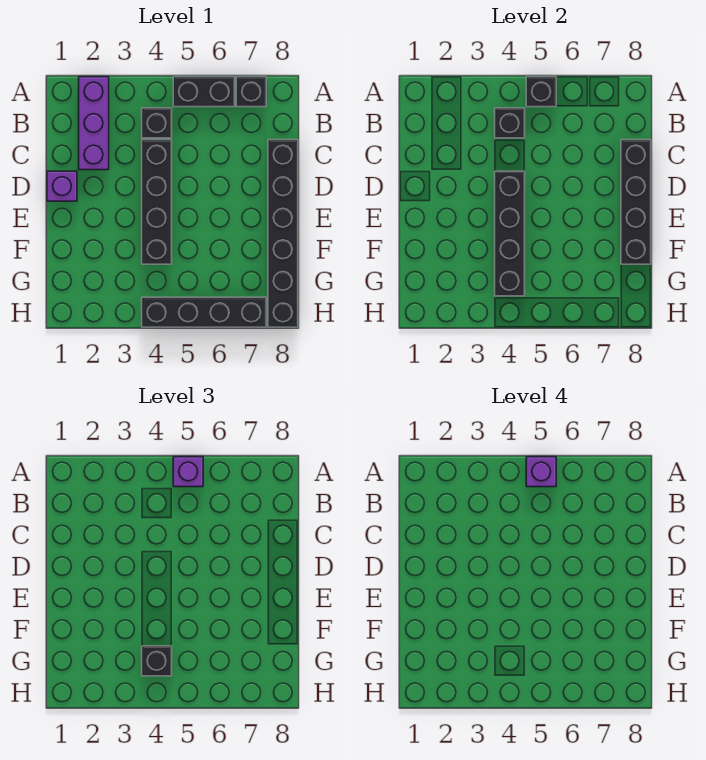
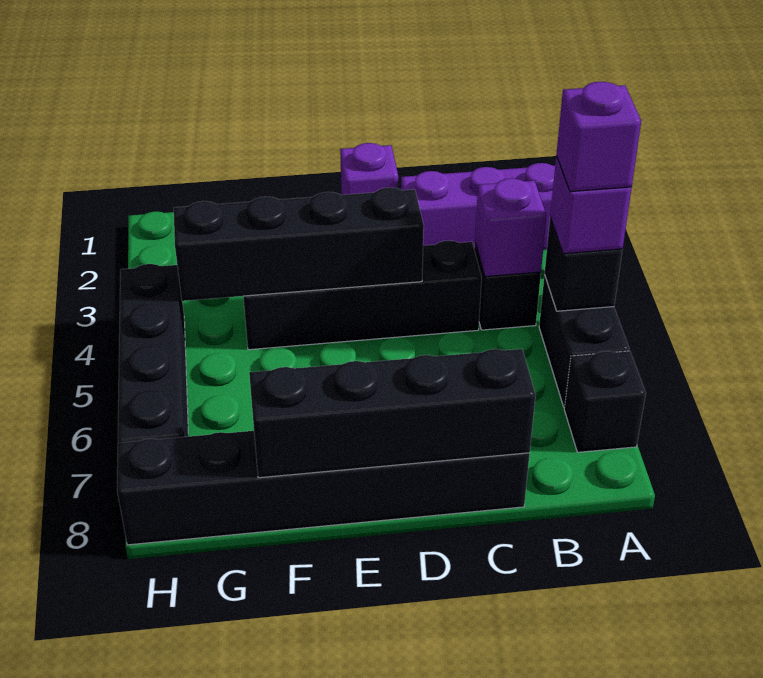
black brick B4 level 2 -> purple brick B4 level 2
black brick G4 level 3 -> none

